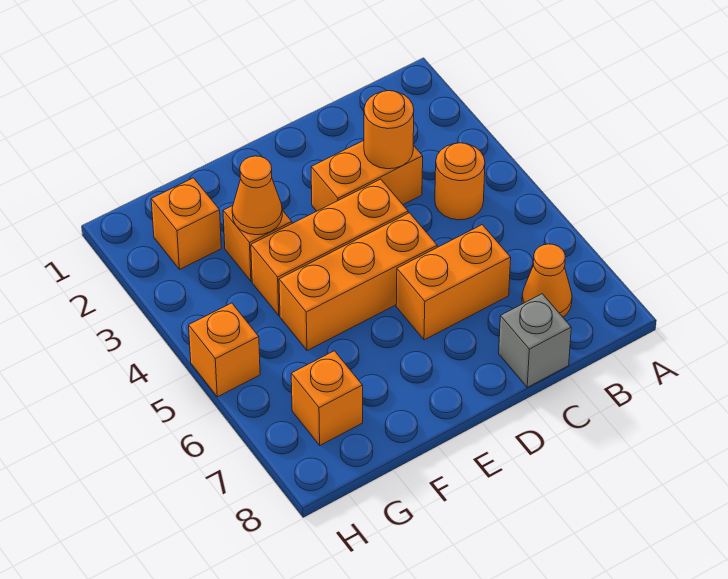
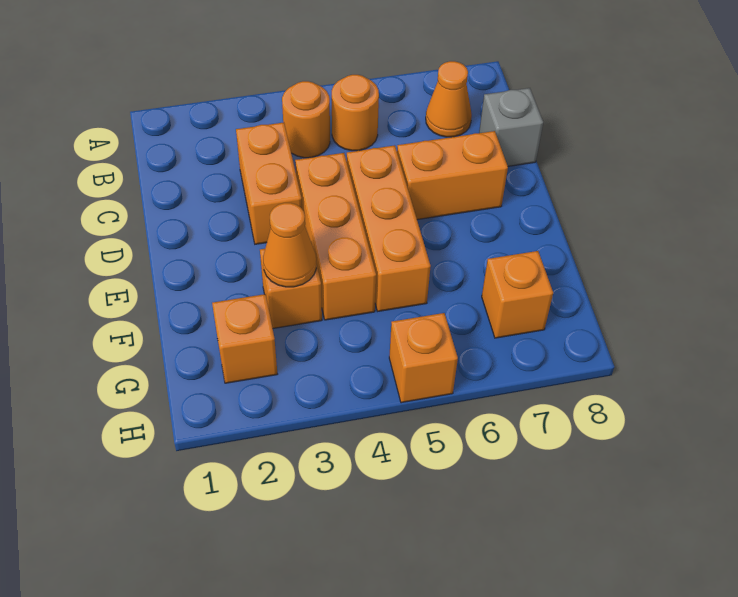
orange round brick C3 level 2 -> orange round brick B5 level 1
orange brick C6:D6 level 1 -> orange brick D6:D7 level 1

